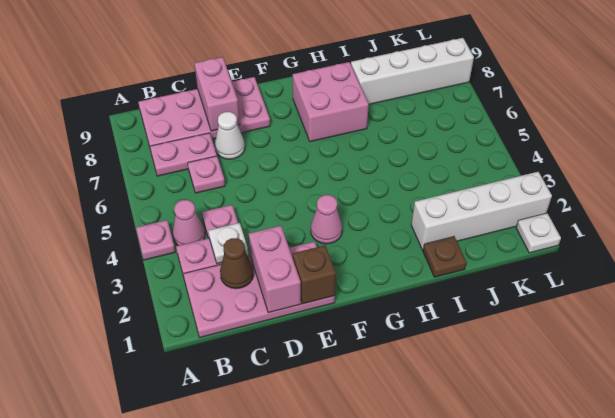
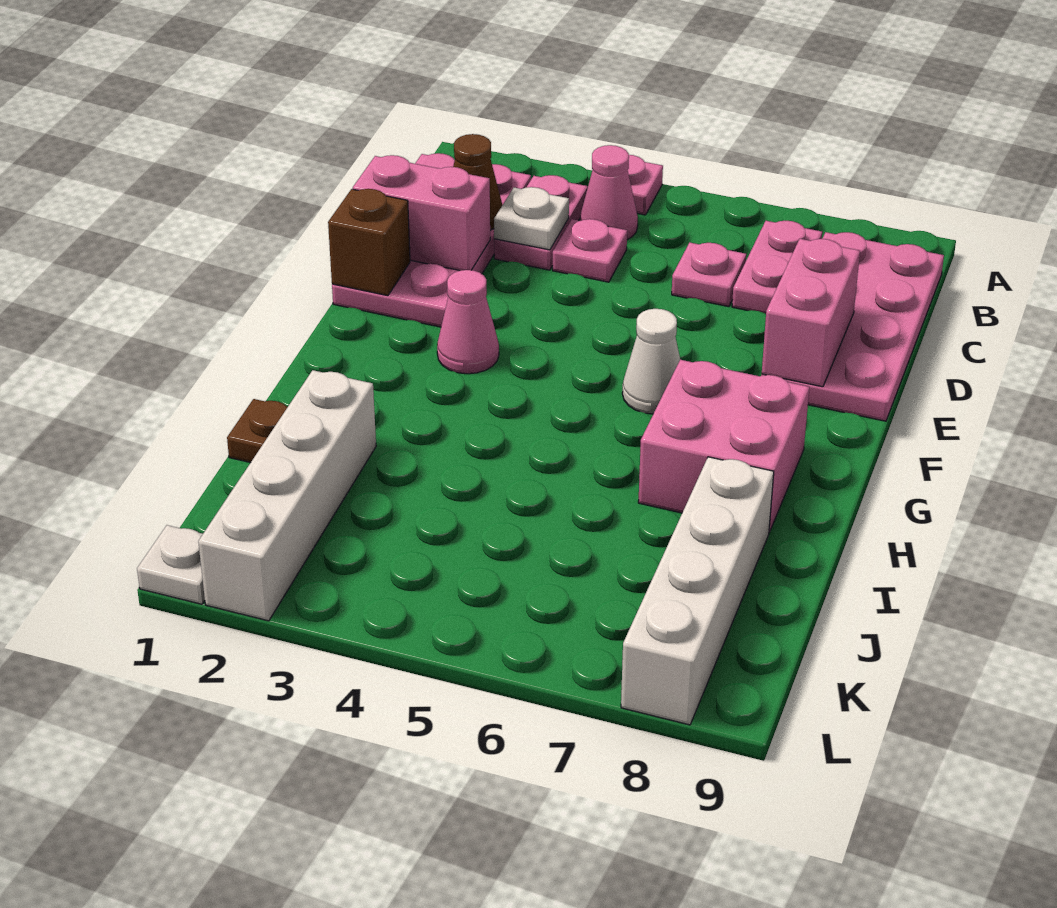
white cone D7 level 1 -> white cone F6 level 1
pink brick D8:D9 level 2 -> pink brick D8:E8 level 2

